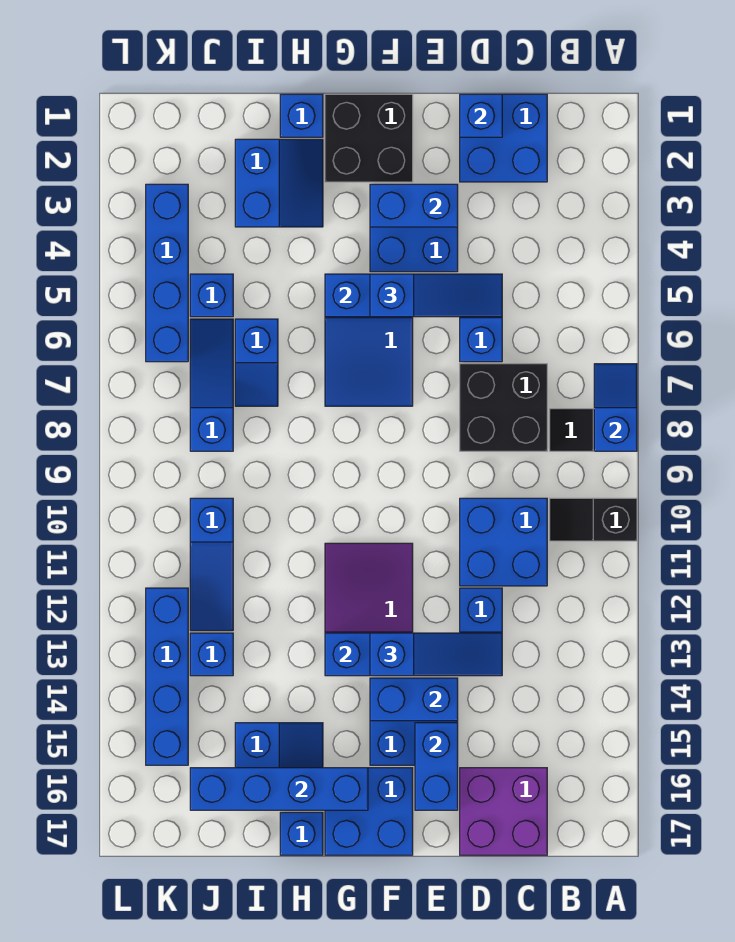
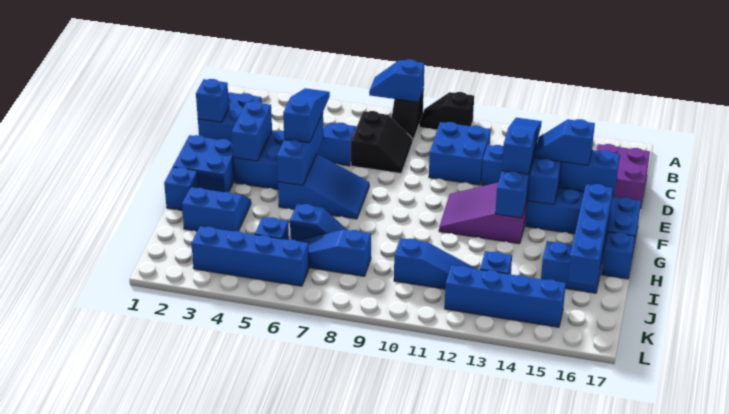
black slope A10:B10 level 1 top A -> black slope A9:A10 level 1 top 10
black brick C7:D8 level 1 -> black slope C7:D8 level 1 top 7
none -> blue slope E14:E15 level 3 top 15
black brick F1:G2 level 1 -> blue brick F1:G2 level 1

